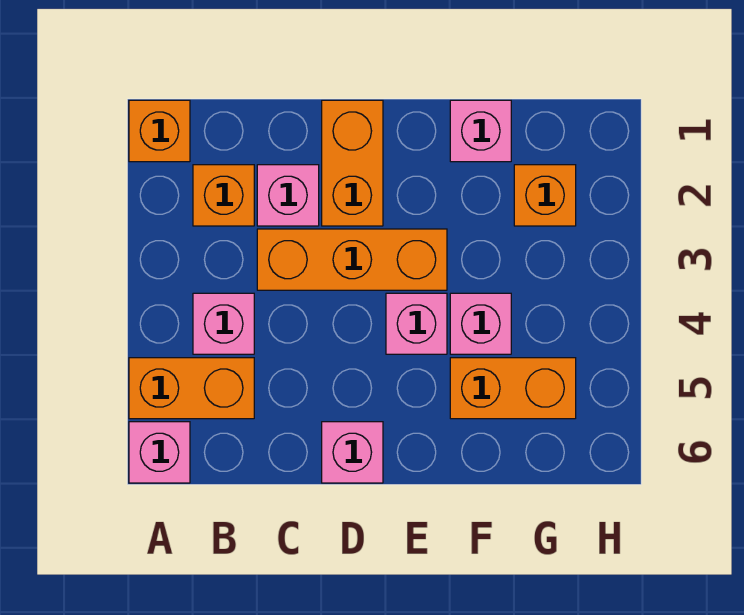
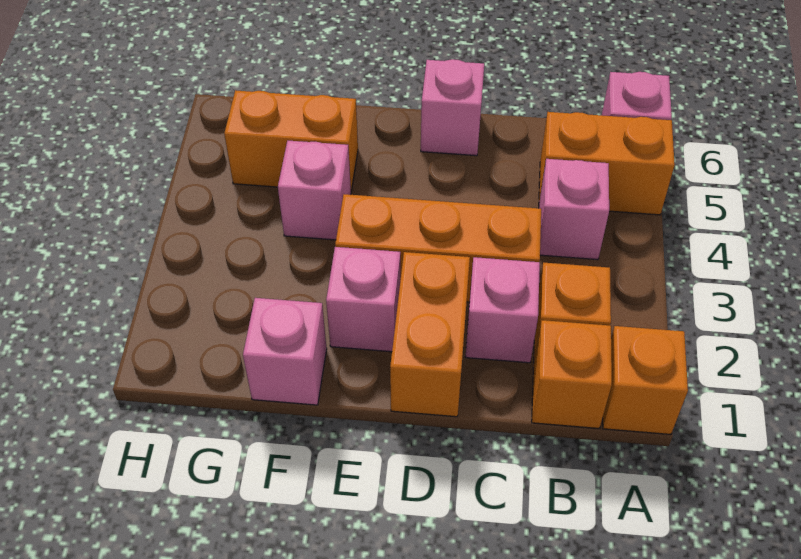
pink brick E4 level 1 -> pink brick E2 level 1
orange brick G2 level 1 -> orange brick B1 level 1

